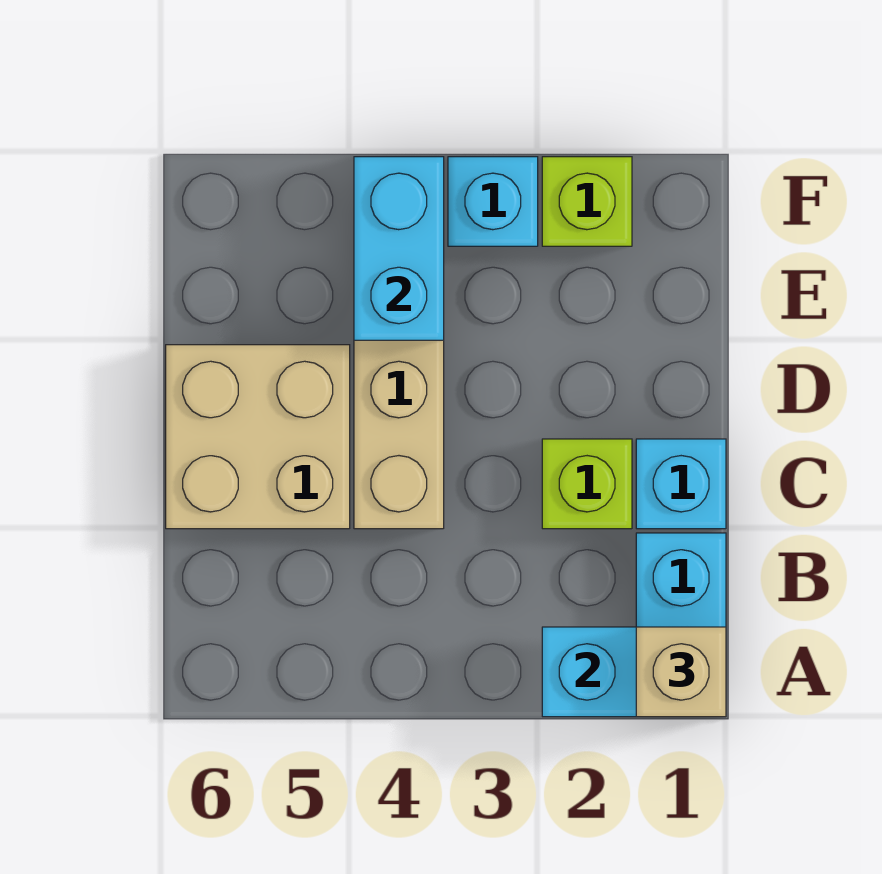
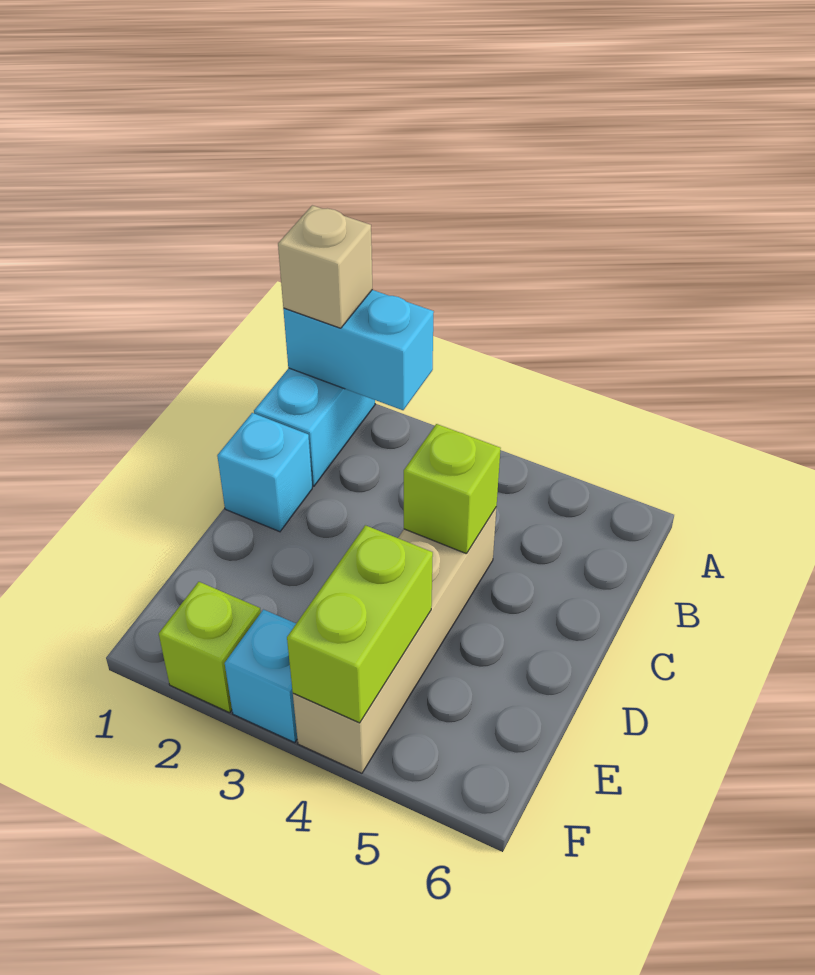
lime brick C2 level 1 -> lime brick C4 level 2
tan brick C5:D6 level 1 -> none
cyan brick E4:F4 level 2 -> lime brick E4:F4 level 2

